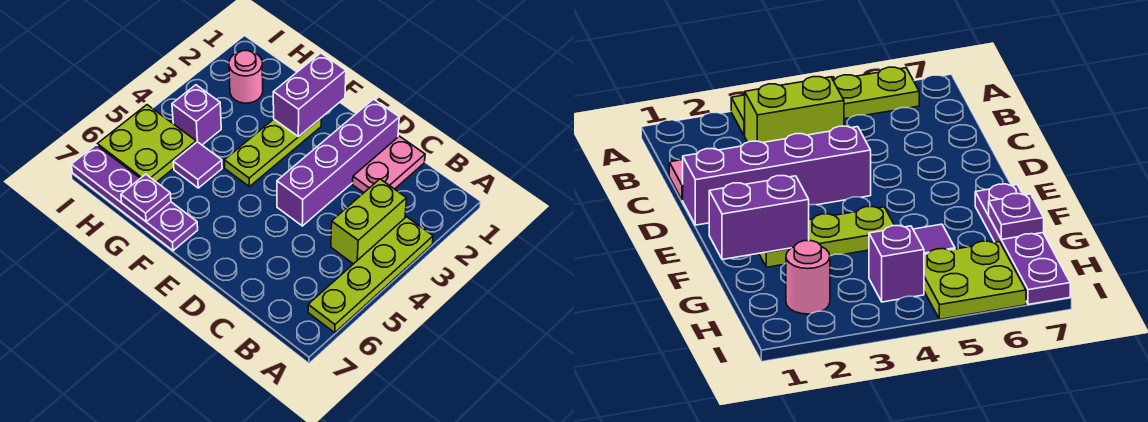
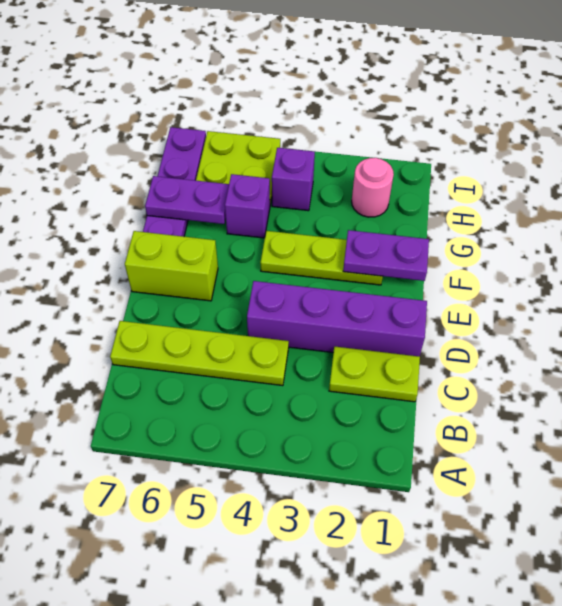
lime plate A3:A6 level 1 -> lime plate C4:C7 level 1
lime brick B3:B4 level 1 -> lime brick E6:E7 level 1
pink plate C1:C2 level 1 -> lime plate C1:C2 level 1
purple brick F1:F2 level 2 -> purple plate F1:F2 level 2
purple tile G5 level 1 -> purple brick G5 level 1
purple plate G7 level 2 -> purple plate G6:G7 level 2

